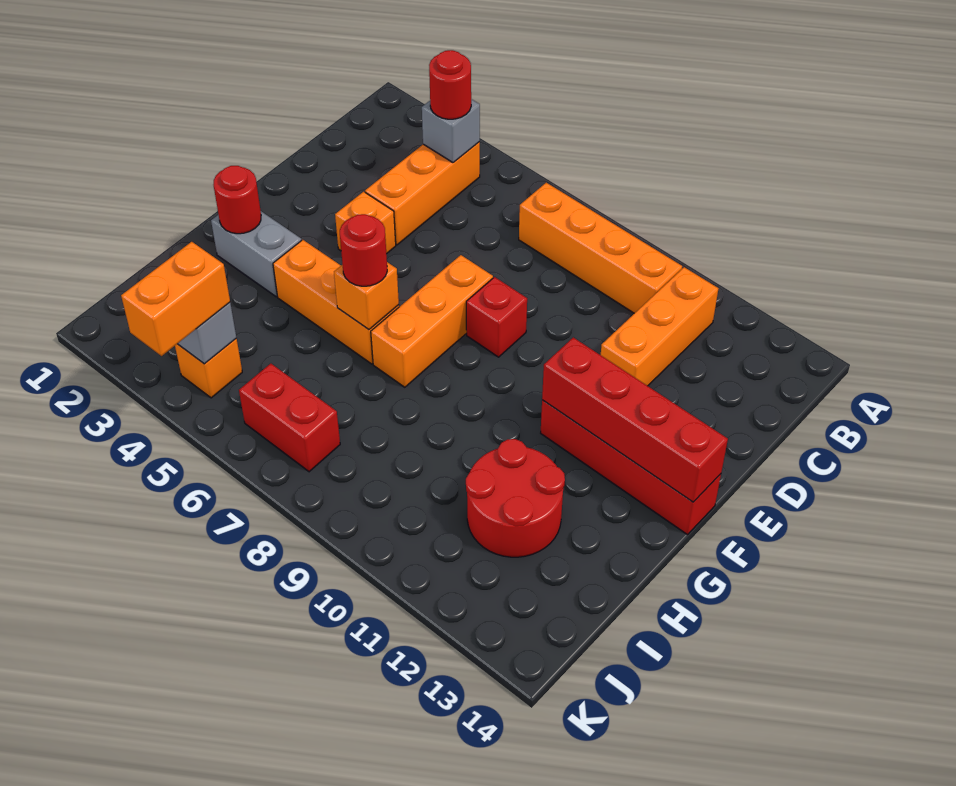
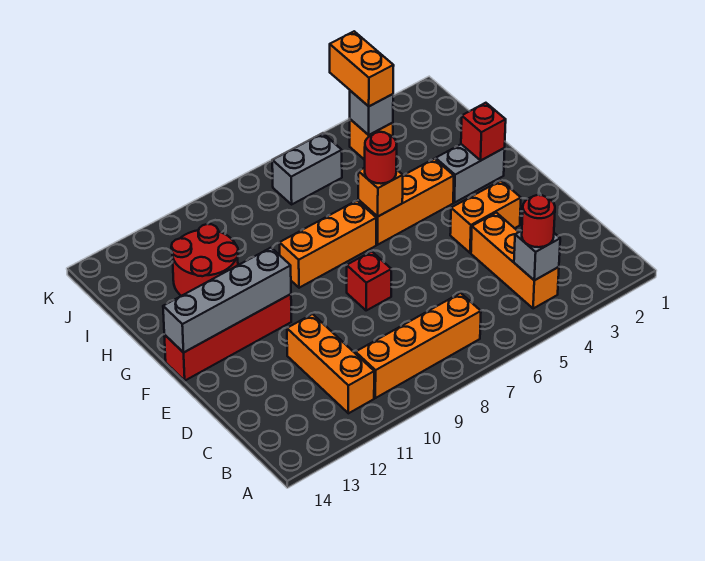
orange brick E4 level 1 -> orange brick E3:E4 level 1
orange brick E7:G7 level 1 -> orange brick G7:G9 level 1
red brick F11:F14 level 2 -> grey brick F11:F14 level 2
red round brick G2 level 2 -> red brick G2 level 2
red brick J6:J7 level 1 -> grey brick J6:J7 level 1

